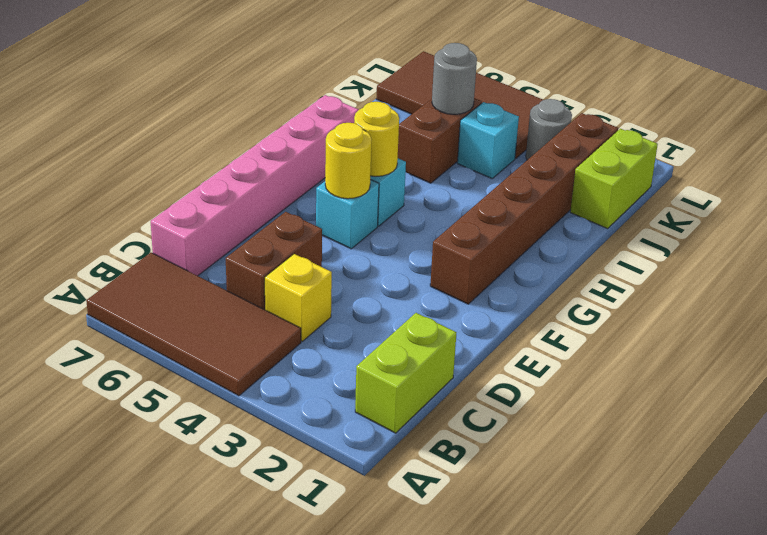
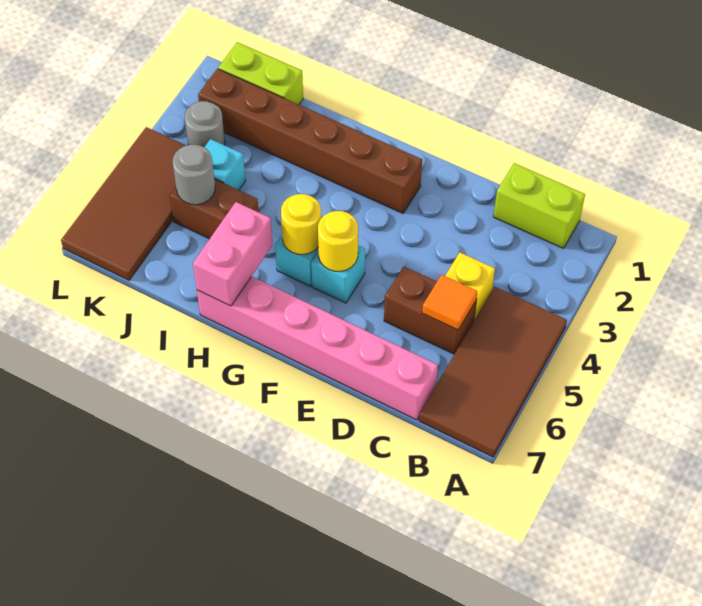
none -> orange tile C5 level 2
none -> pink brick H6:H7 level 2

